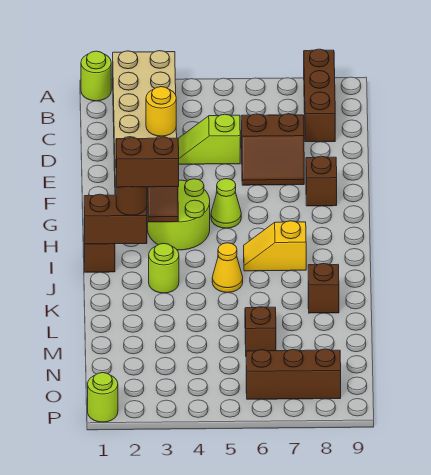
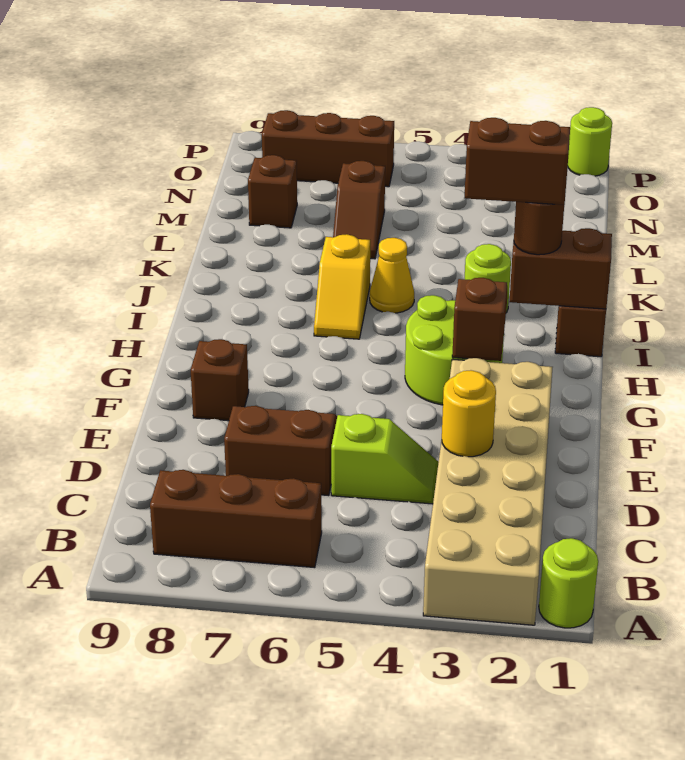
brown brick A8:C8 level 1 -> brown brick B6:B8 level 1
lime cone G5 level 1 -> none
yellow slope I6:I7 level 1 top 7 -> yellow slope I6:J6 level 1 top J
brown brick K8 level 1 -> brown brick M8 level 1

